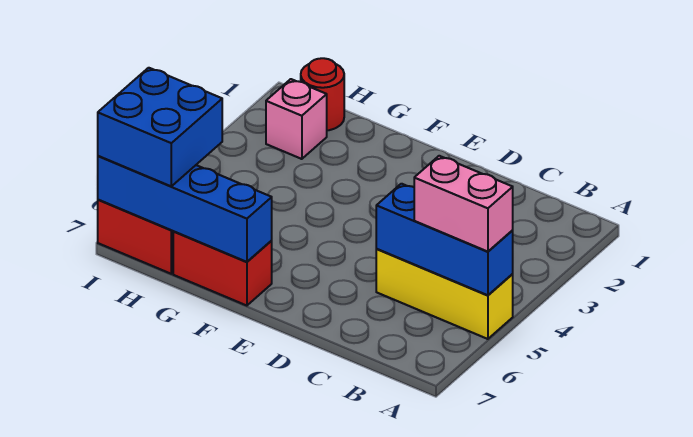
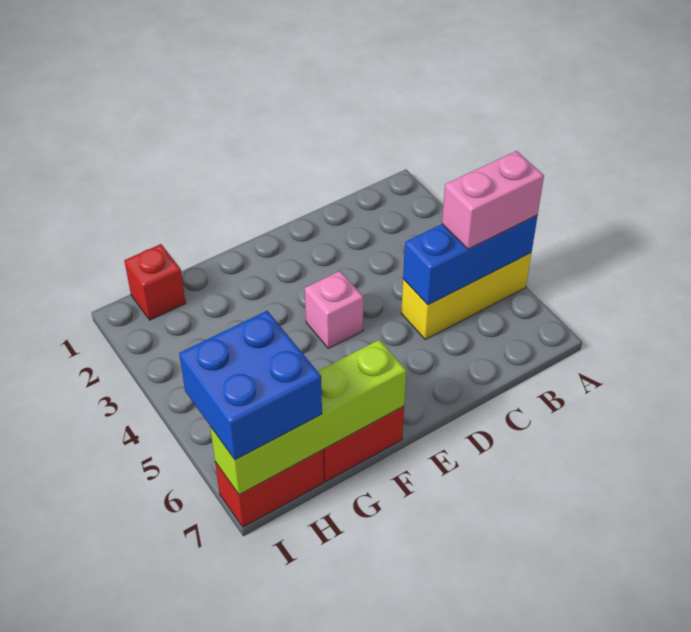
blue brick F7:I7 level 2 -> lime brick F7:I7 level 2
red round brick H1 level 1 -> red brick H1 level 1
pink brick H2 level 1 -> pink brick E4 level 1

